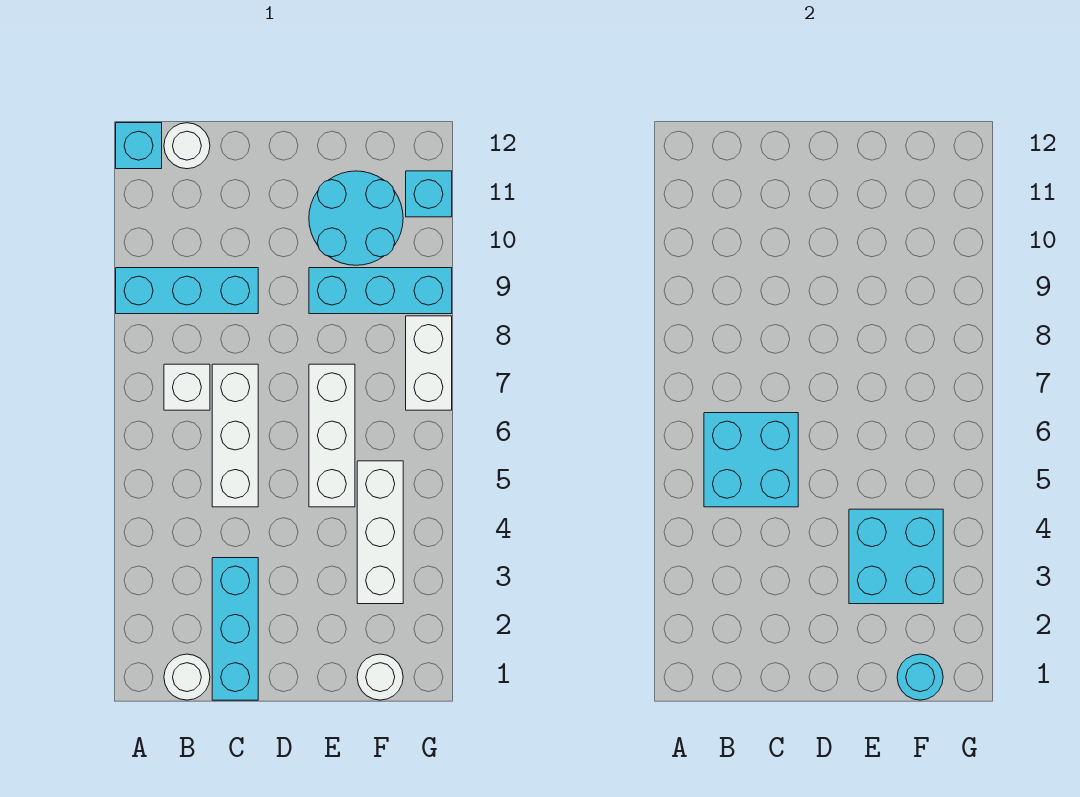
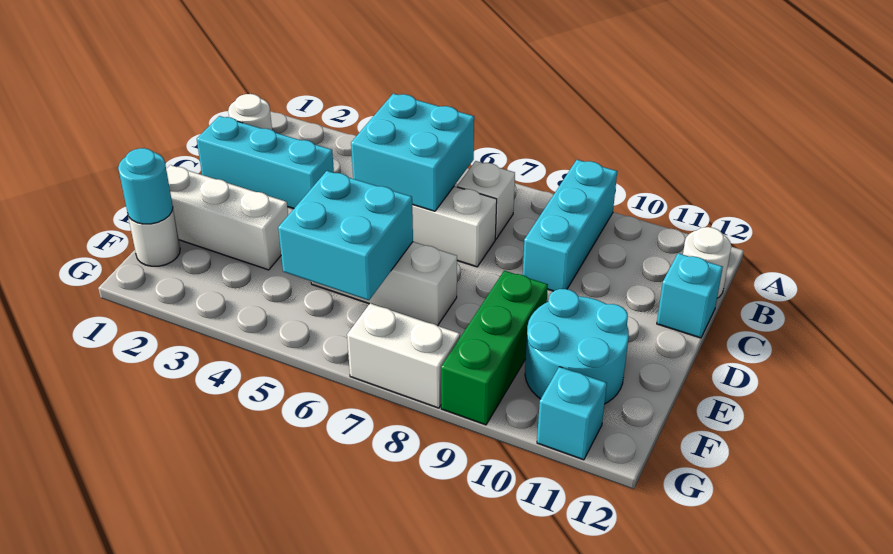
cyan brick A12 level 1 -> cyan brick C12 level 1
cyan brick E3:F4 level 2 -> cyan brick E5:F6 level 2
cyan brick E9:G9 level 1 -> green brick E9:G9 level 1
white brick F3:F5 level 1 -> white brick E1:E3 level 1

